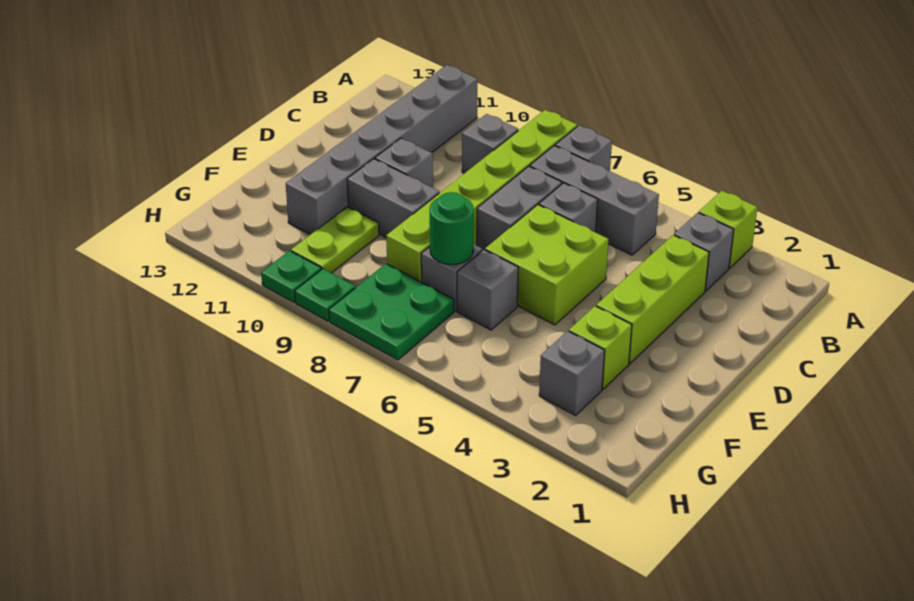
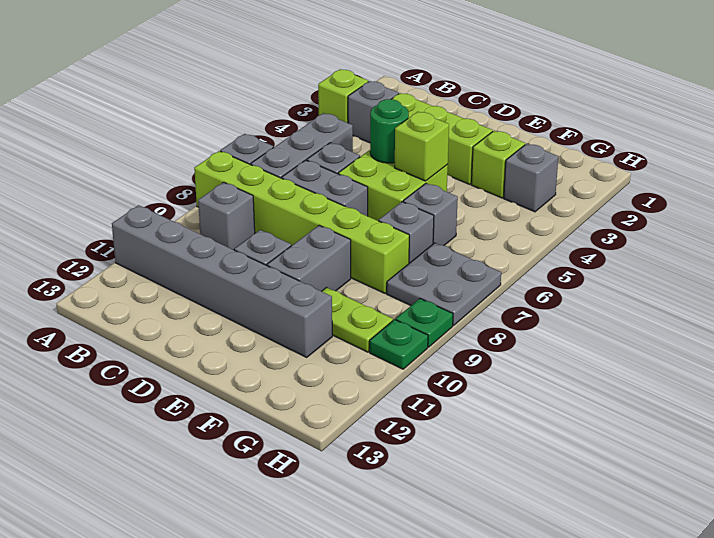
none -> lime brick E5 level 2
green round brick F7 level 2 -> green round brick D5 level 2
green plate G7:H8 level 1 -> grey plate G7:H8 level 1

